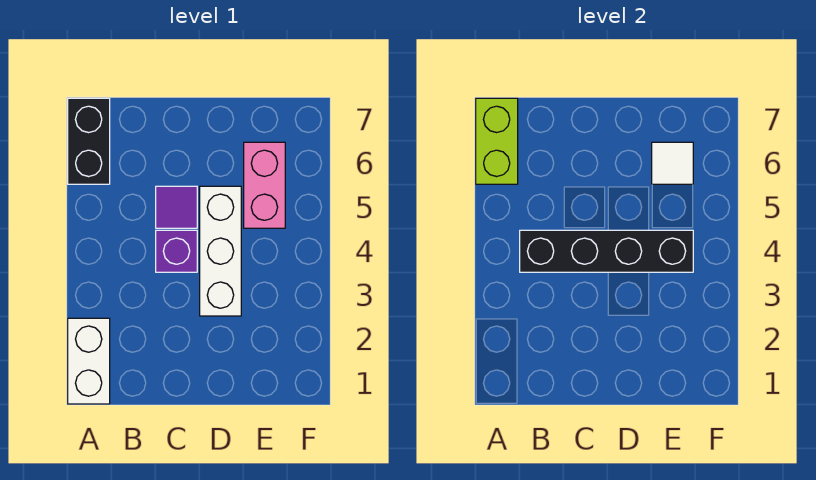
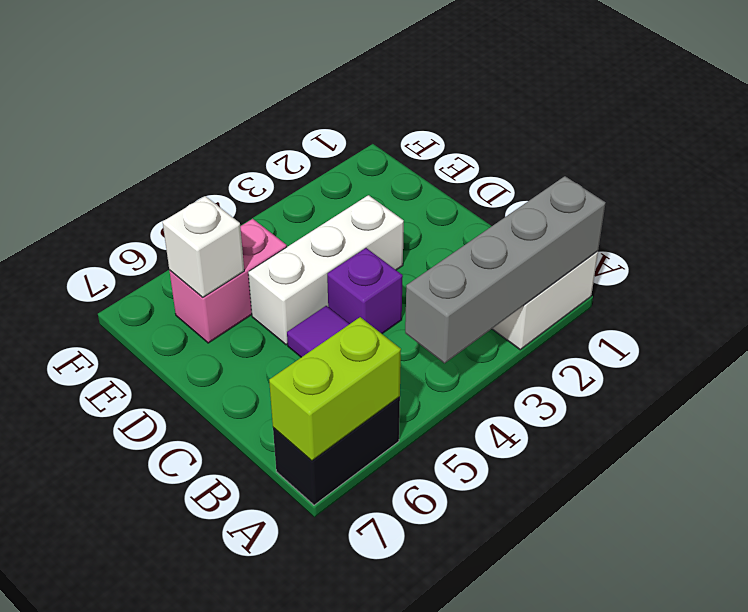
none -> grey brick A1:A4 level 2
black brick B4:E4 level 2 -> none
white tile E6 level 2 -> white brick E6 level 2

